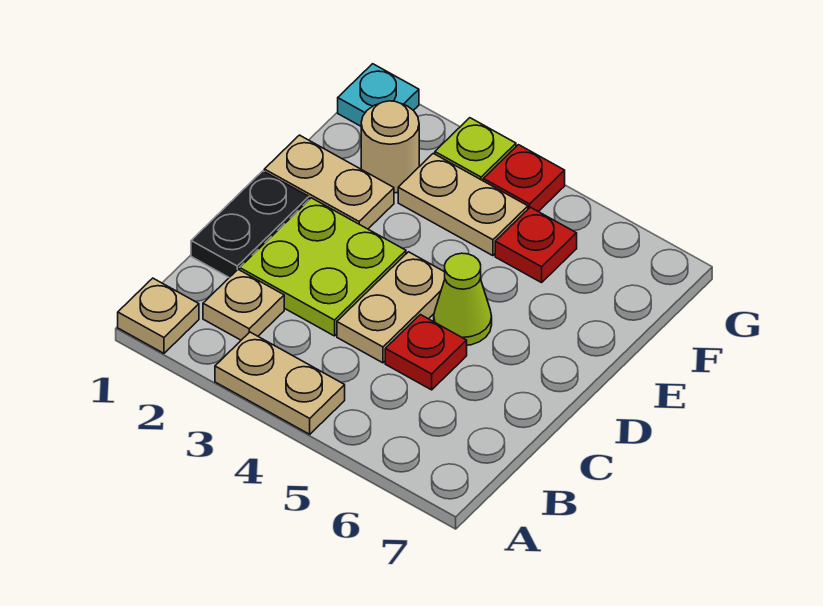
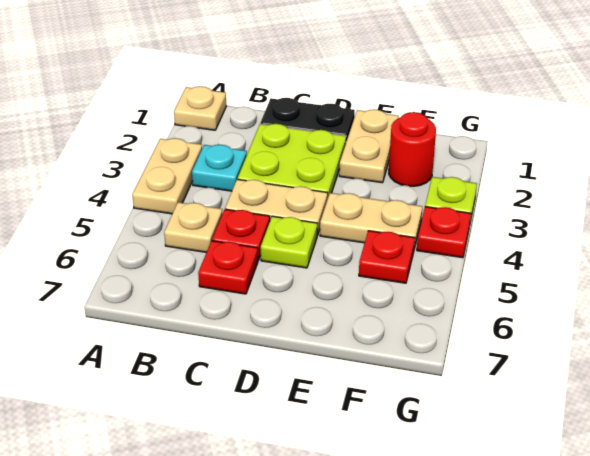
tan plate B2 level 1 -> tan plate B5 level 1
none -> red plate C6 level 1
lime cone D5 level 1 -> lime plate D5 level 1
tan round brick F2 level 1 -> red round brick F2 level 1
tan plate F3:F4 level 1 -> tan plate E4:F4 level 1
cyan plate G1 level 1 -> cyan plate B3 level 1

